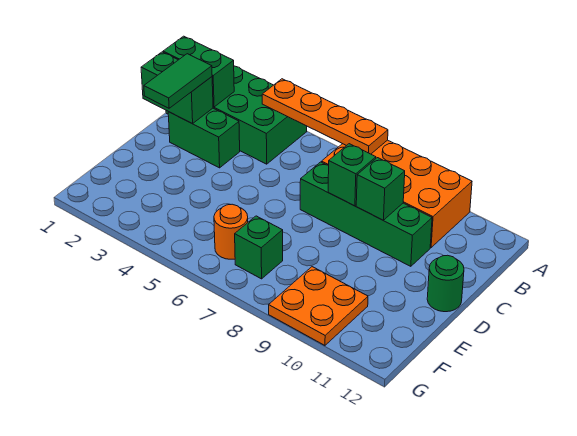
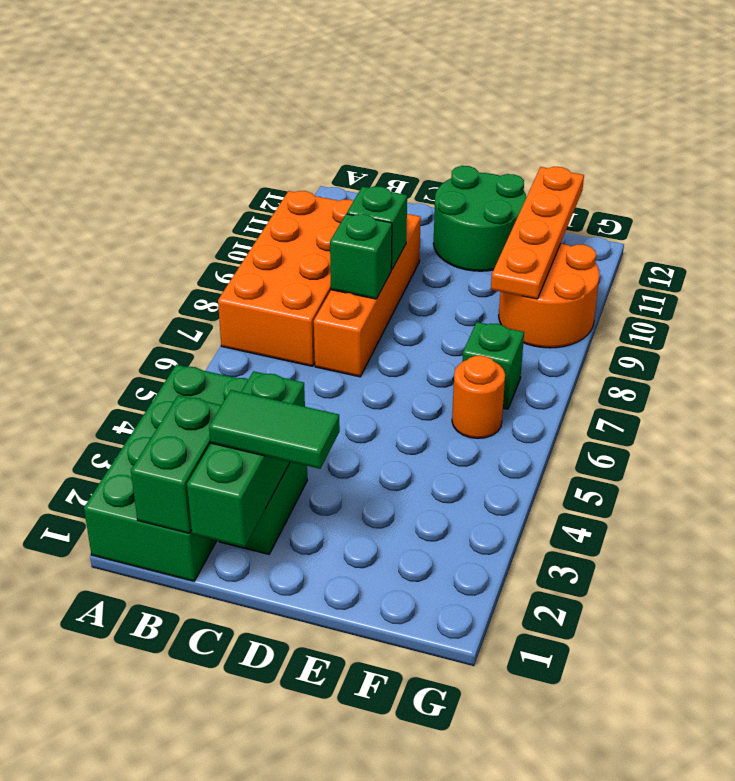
orange plate A4:A7 level 2 -> orange plate F9:F12 level 2
green brick C1:C2 level 2 -> green brick C1:C3 level 2
green brick C7:C10 level 1 -> orange brick C7:C10 level 1
green round brick D12 level 1 -> green round brick D11:E12 level 1
orange plate F9:G10 level 1 -> orange round brick F9:G10 level 1

